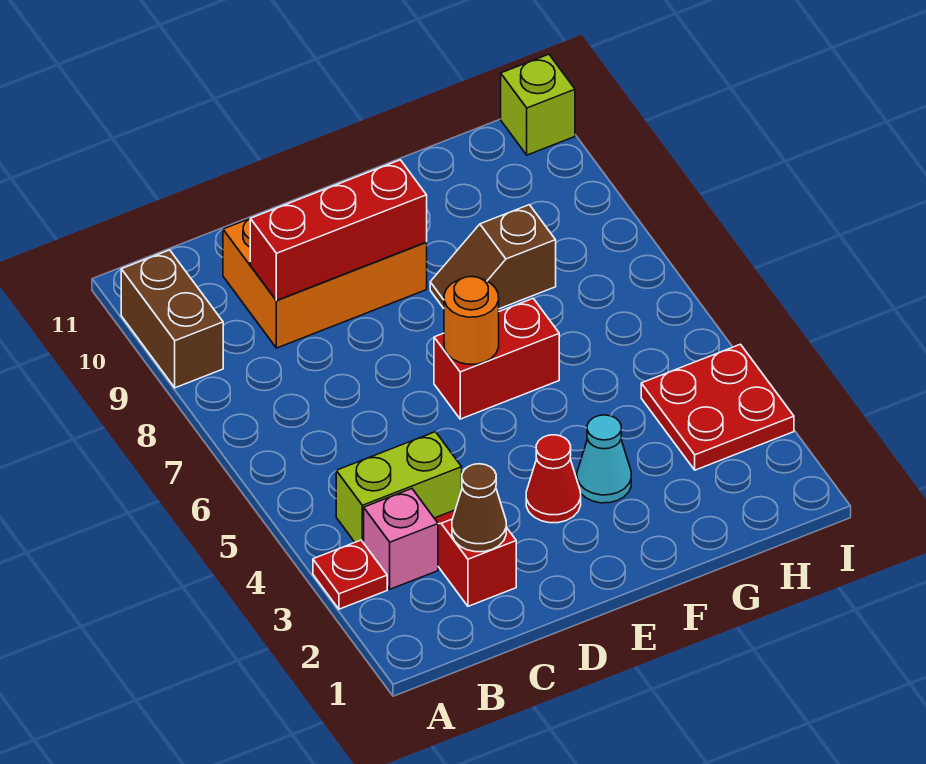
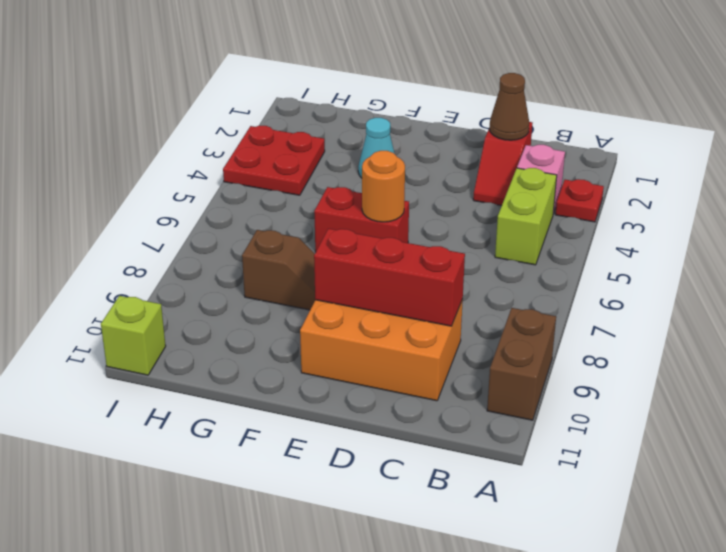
lime brick B4:C4 level 1 -> lime brick B4:B5 level 1
red cone E3 level 1 -> none

